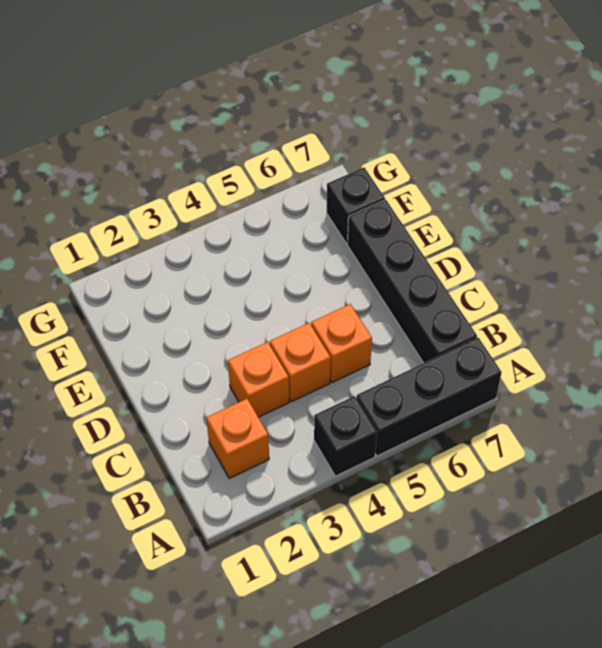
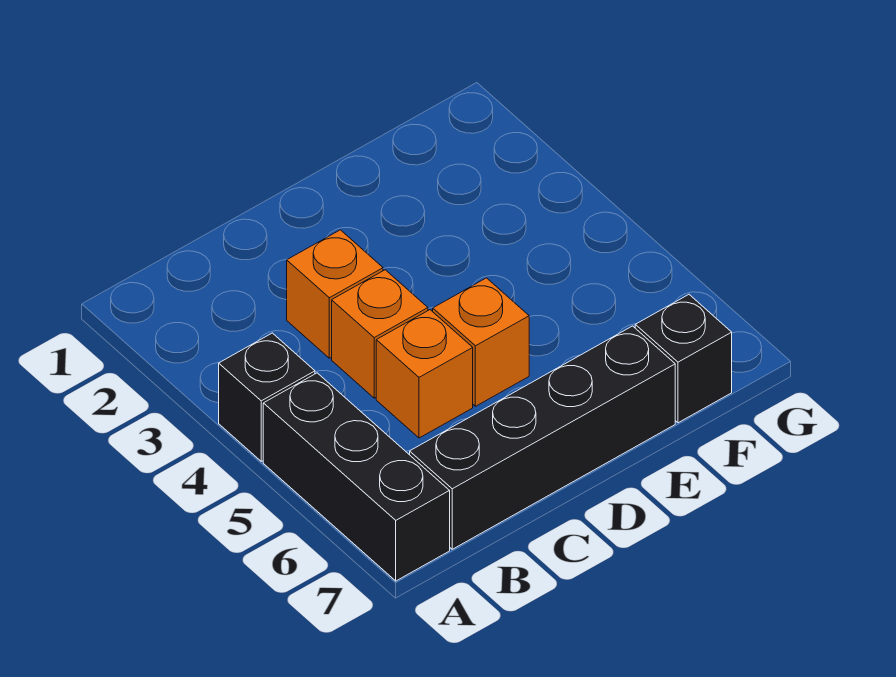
orange brick B2 level 1 -> orange brick D5 level 1

